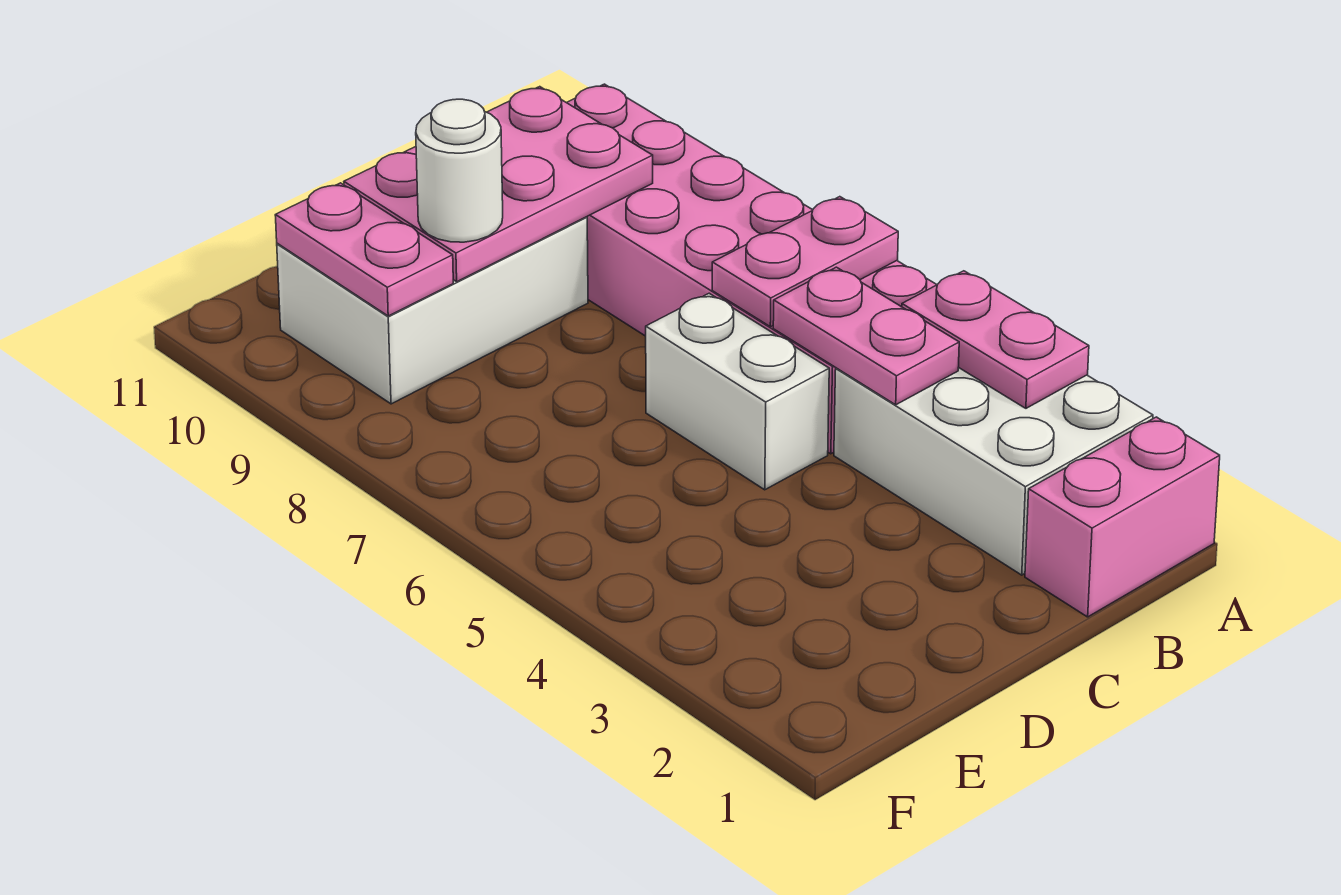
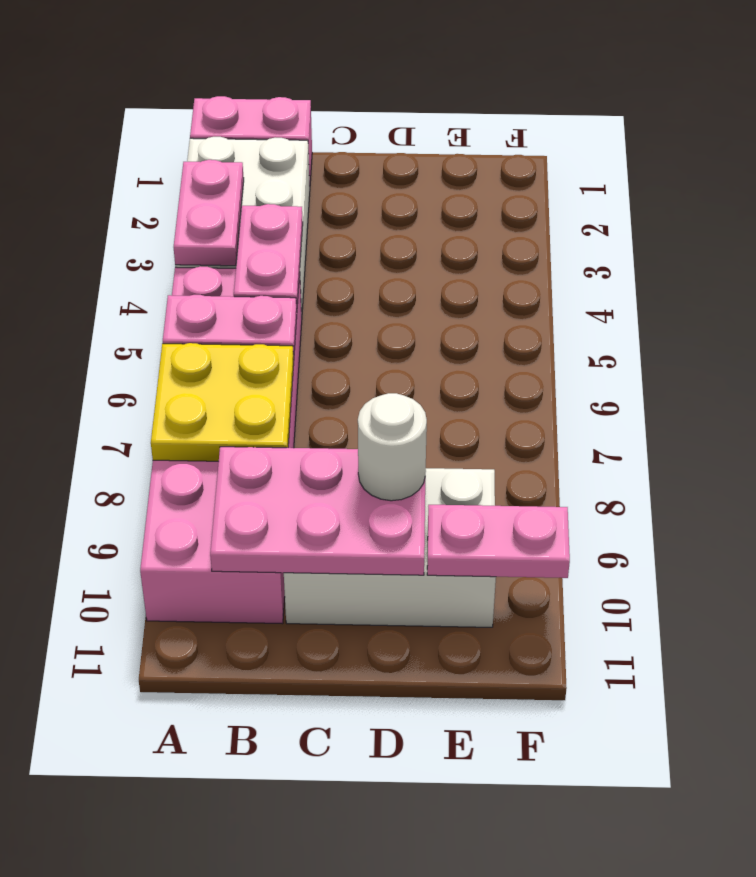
none -> yellow plate A7:B8 level 2
white brick C5:C6 level 1 -> none
pink plate E9:E10 level 2 -> pink plate E10:F10 level 2

